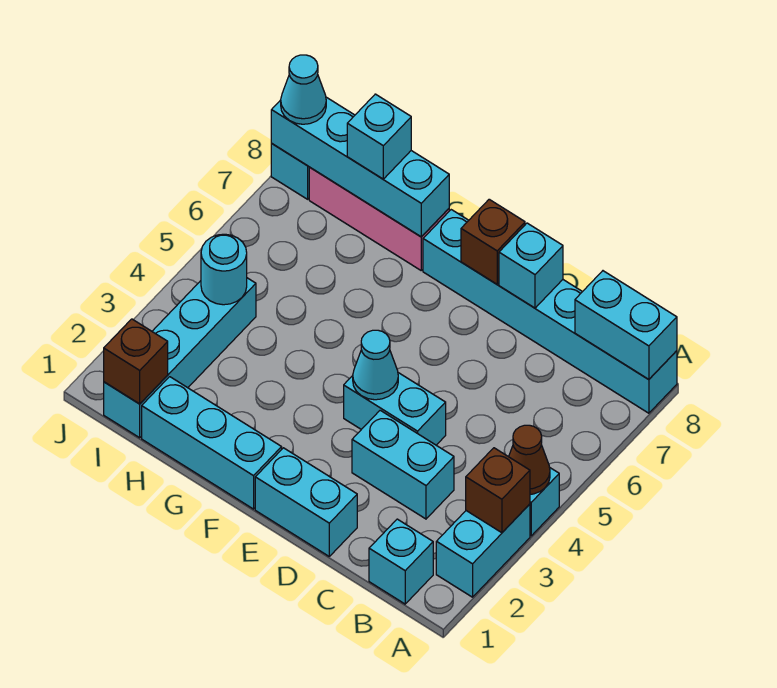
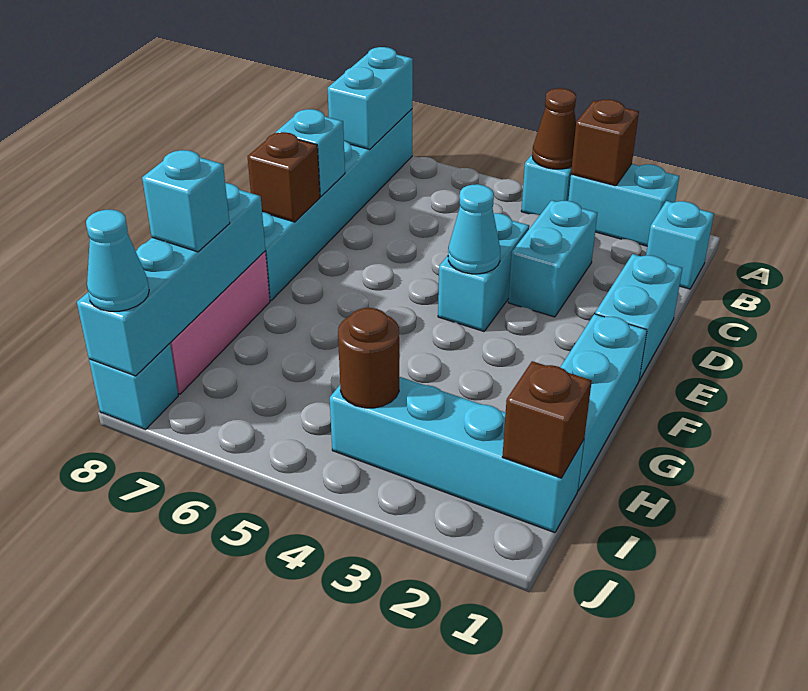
cyan round brick I4 level 2 -> brown round brick I4 level 2

